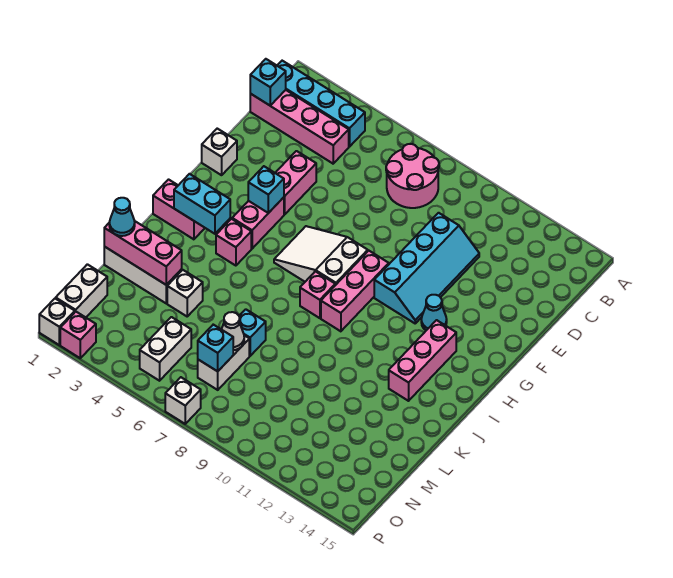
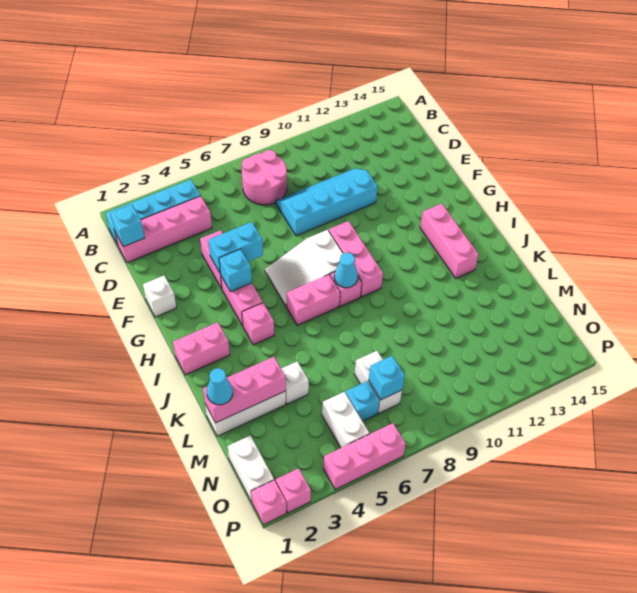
cyan slope D10:G11 level 1 top 10 -> cyan slope D8:E11 level 1 top E
cyan cone G12 level 1 -> cyan cone I8 level 2
cyan brick I2:I3 level 2 -> cyan brick F4:F5 level 2
none -> pink brick I6:I7 level 1
cyan brick L7 level 1 -> cyan brick N6 level 1
white cone M7 level 2 -> none
white brick P1 level 1 -> pink brick P1 level 1
none -> pink brick P4:P6 level 1
white brick P7 level 1 -> none

